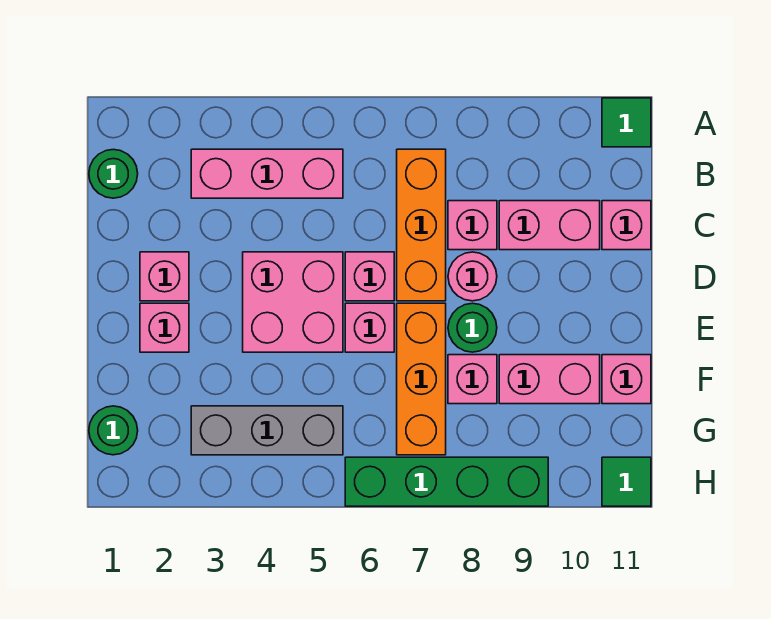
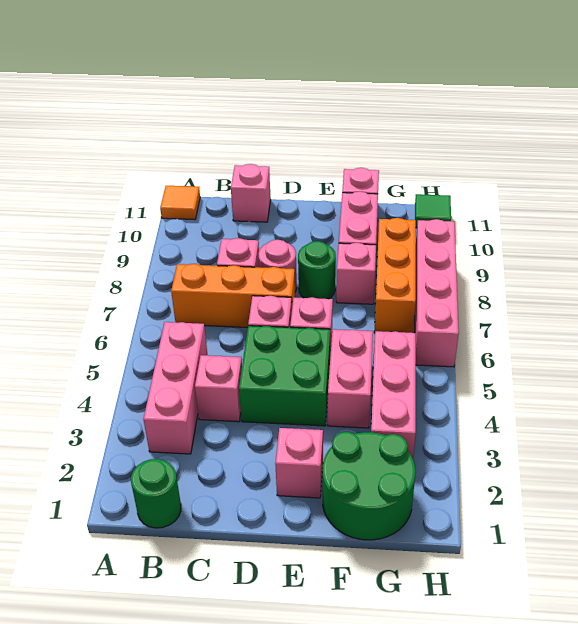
green tile A11 level 1 -> orange tile A11 level 1
pink brick C9:C10 level 1 -> pink brick F4:F5 level 1
pink brick D2 level 1 -> pink brick C4 level 1
pink brick D4:E5 level 1 -> green brick D4:E5 level 1
orange brick E7:G7 level 1 -> orange brick G7:G9 level 1
green round brick G1 level 1 -> green round brick F1:G2 level 1
grey brick G3:G5 level 1 -> pink brick G3:G5 level 1
green brick H6:H9 level 1 -> pink brick H6:H9 level 1

